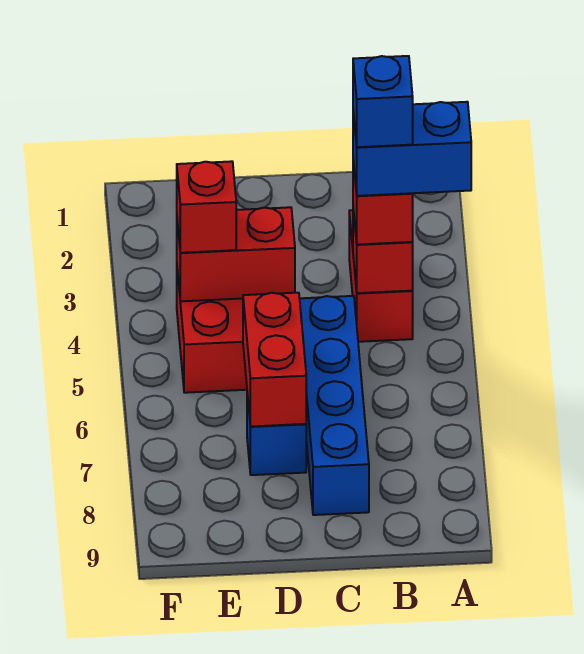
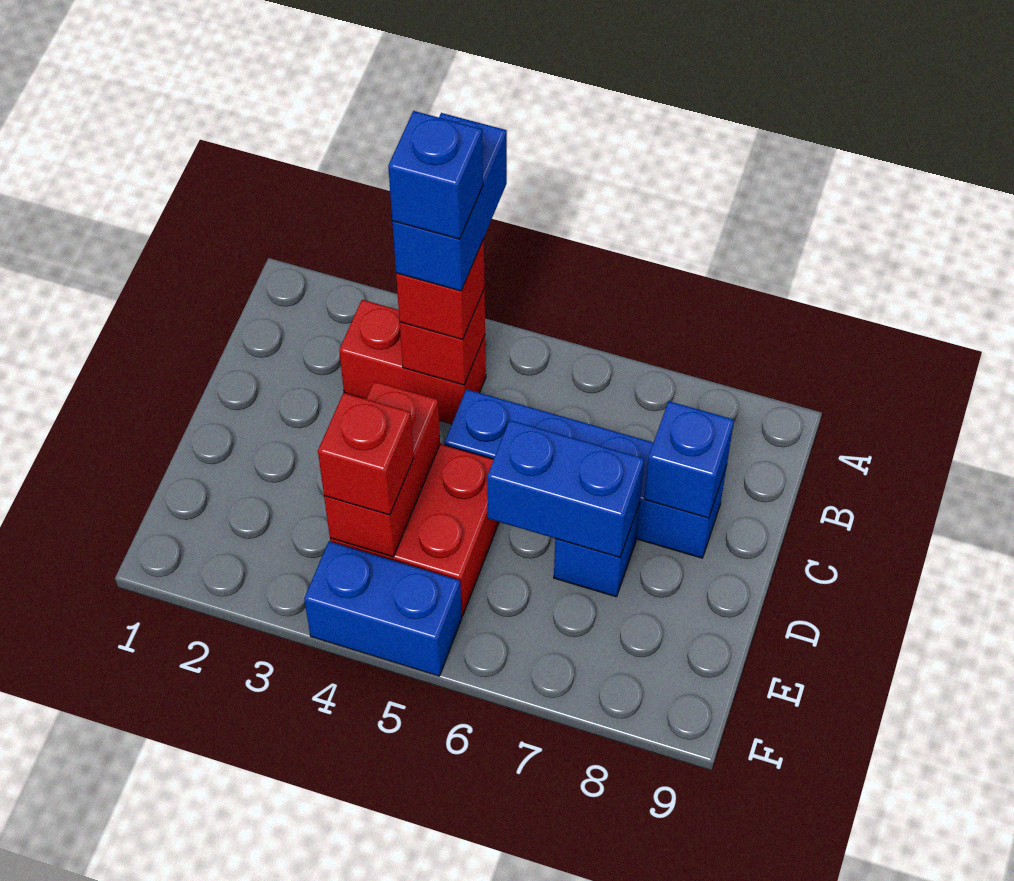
none -> blue brick C8 level 2
red brick D6:D7 level 2 -> blue brick D6:D7 level 2
none -> blue brick F4:F5 level 1

